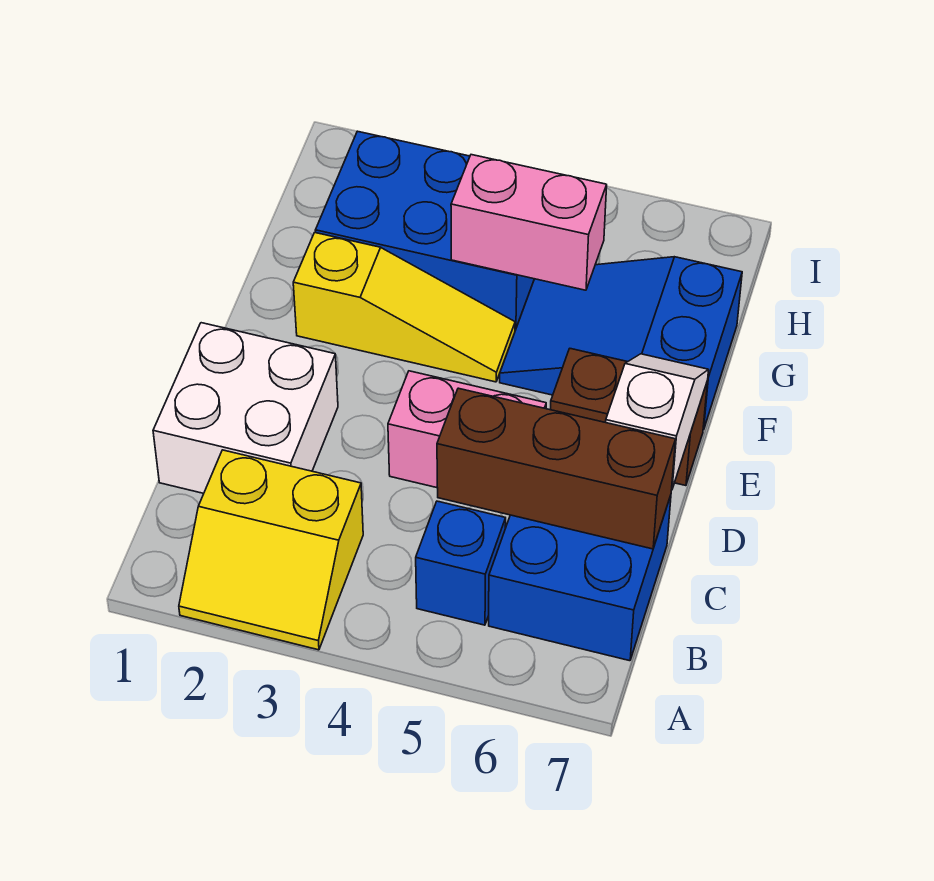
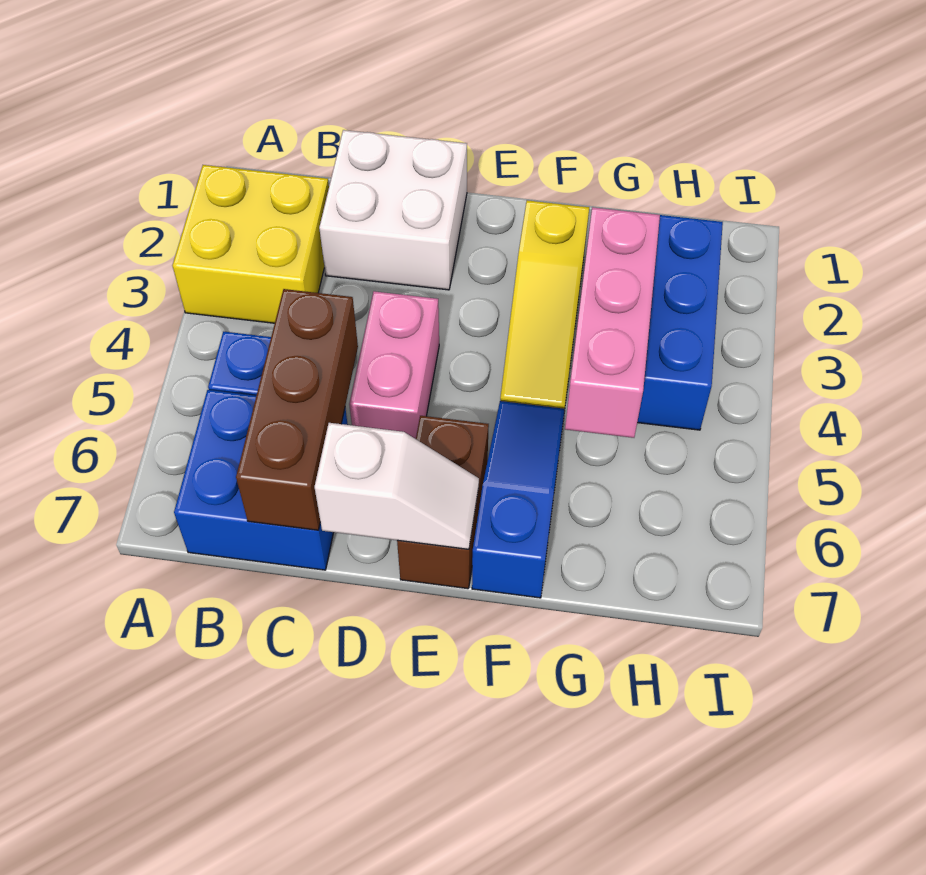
yellow slope A2:B3 level 1 top B -> yellow brick A2:B3 level 1
blue slope F5:G7 level 1 top 7 -> blue slope F5:F7 level 1 top 7
pink brick G4:G5 level 2 -> pink brick G3:G5 level 2

